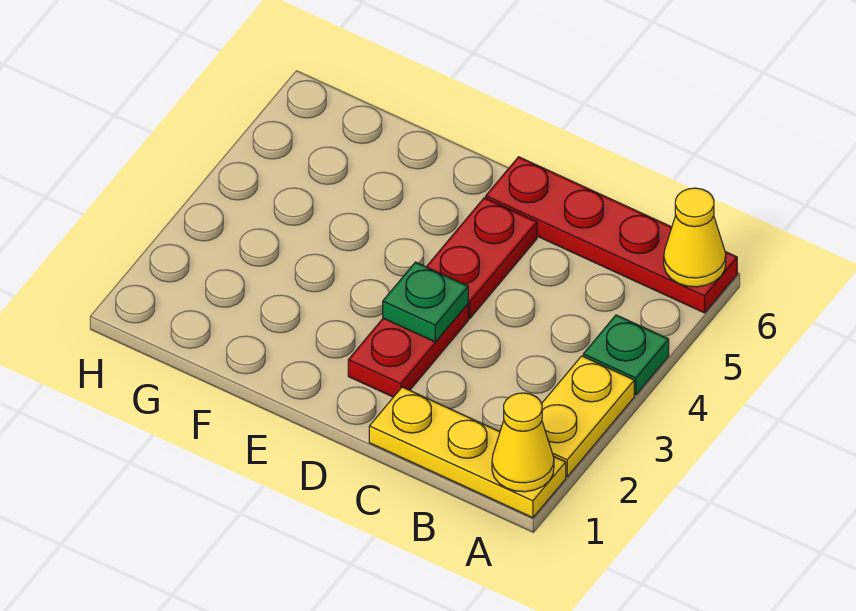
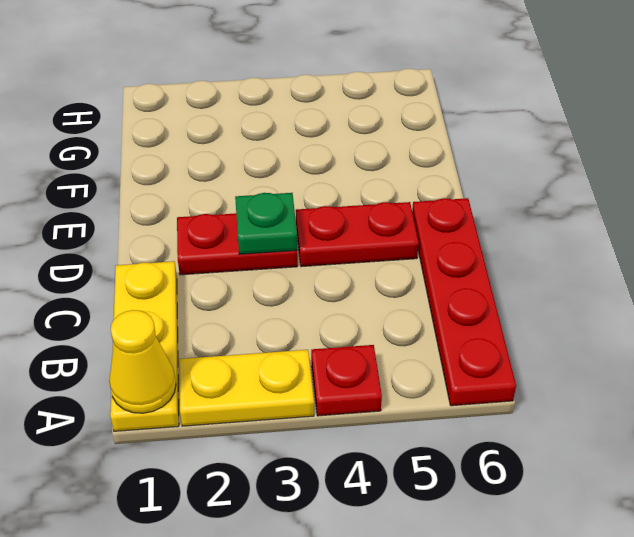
green plate A4 level 1 -> red plate A4 level 1
yellow cone A6 level 2 -> none

